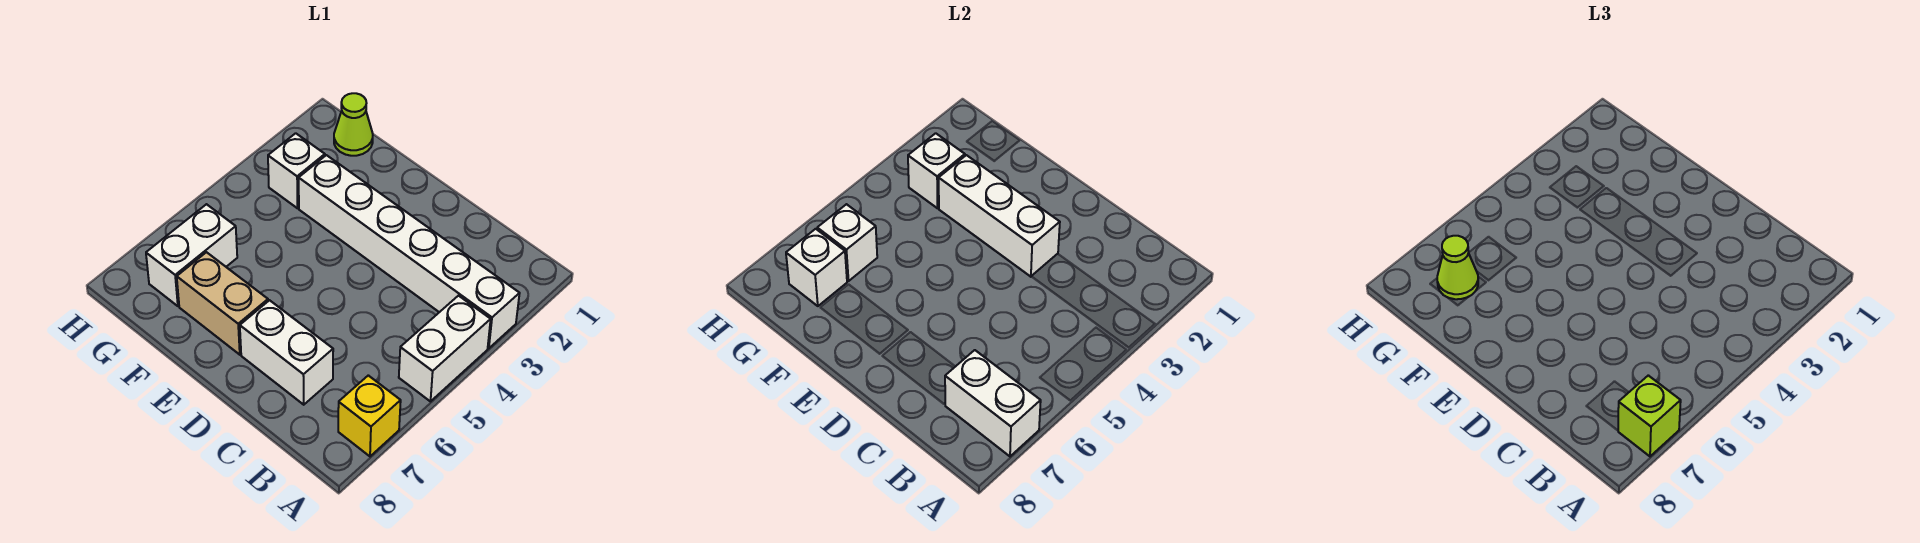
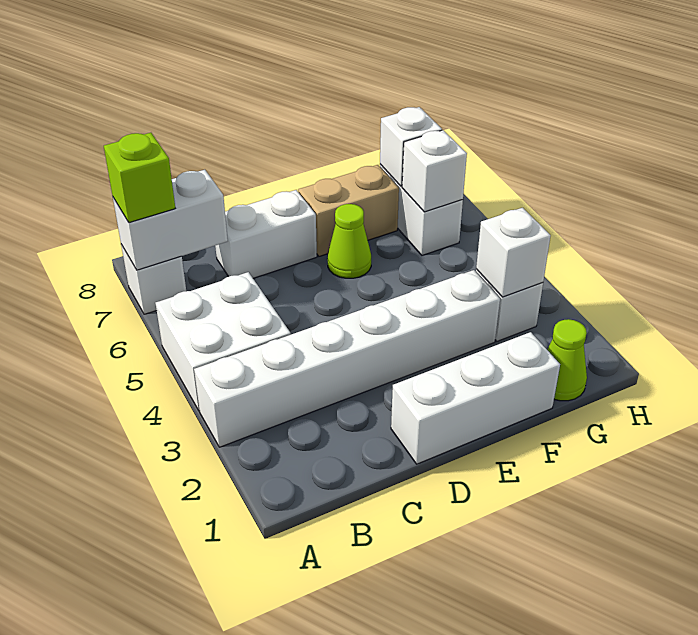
white brick A4:A5 level 1 -> white brick A4:B5 level 1
yellow brick A7 level 1 -> white brick A7 level 1
white brick D3:F3 level 2 -> white brick D1:F1 level 1
lime cone G7 level 3 -> lime cone E6 level 1

